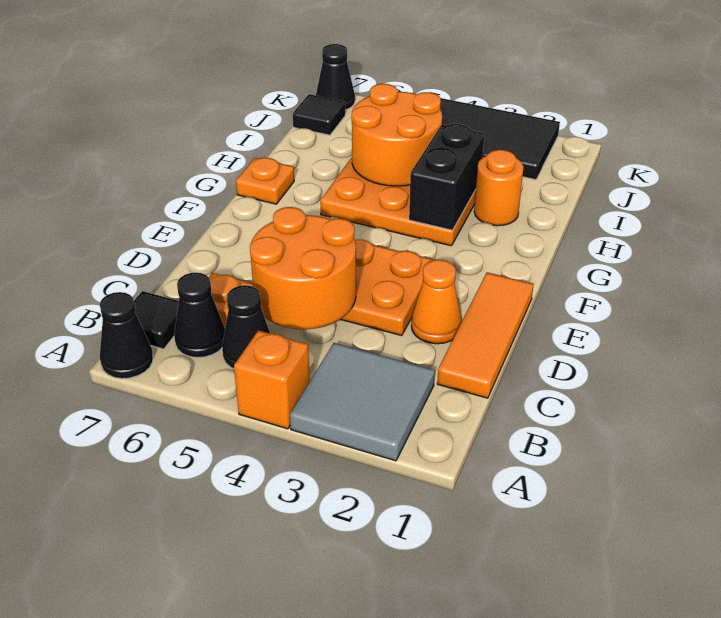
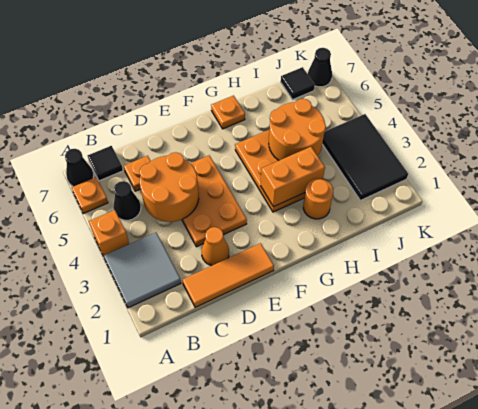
none -> orange plate A6 level 1
black cone B6 level 1 -> none
black brick G3:H3 level 2 -> orange brick G3:H3 level 2

